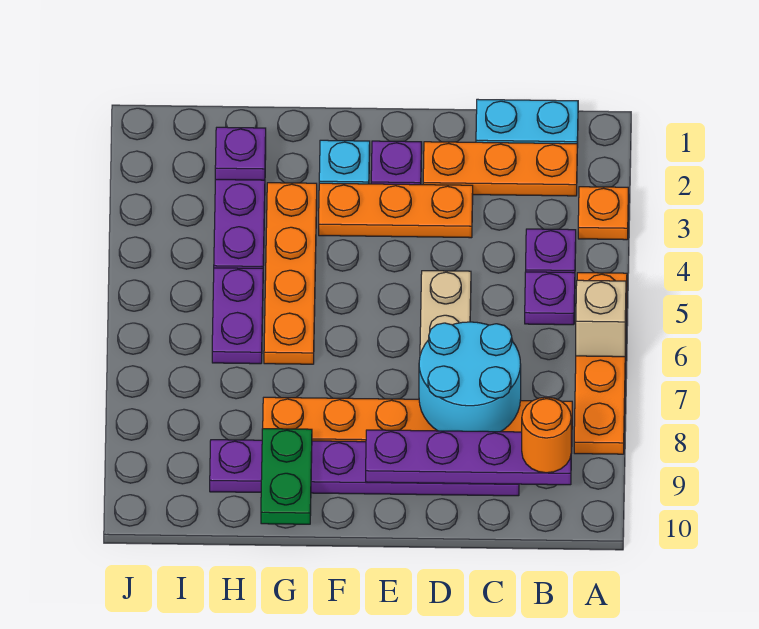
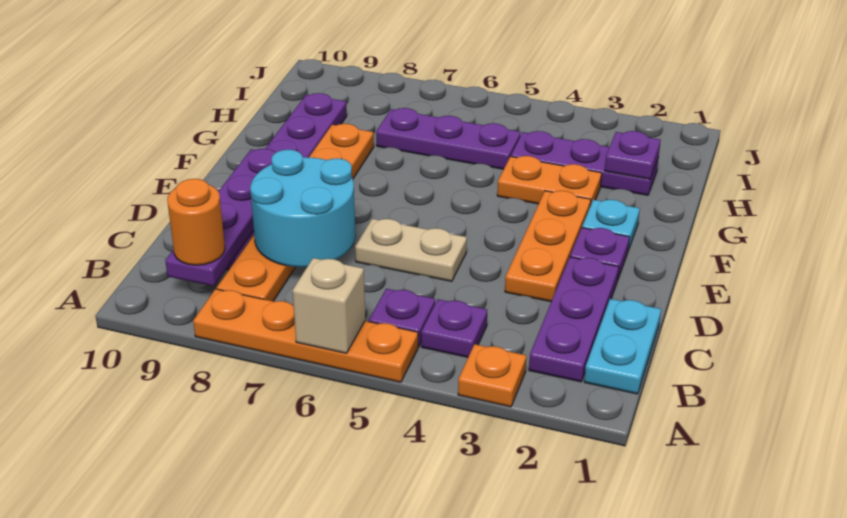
orange plate B2:D2 level 1 -> purple plate B2:D2 level 1
orange plate G3:G6 level 1 -> orange plate G3:G4 level 1
green plate G9:G10 level 2 -> none
purple plate H5:H6 level 1 -> purple plate H5:H7 level 1

